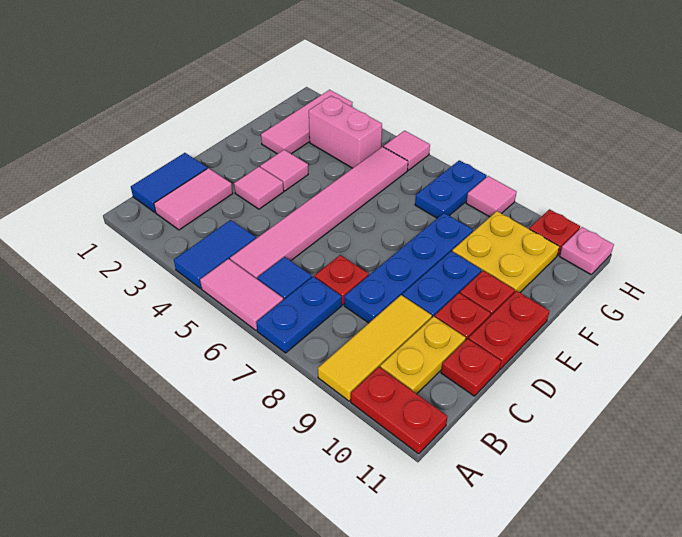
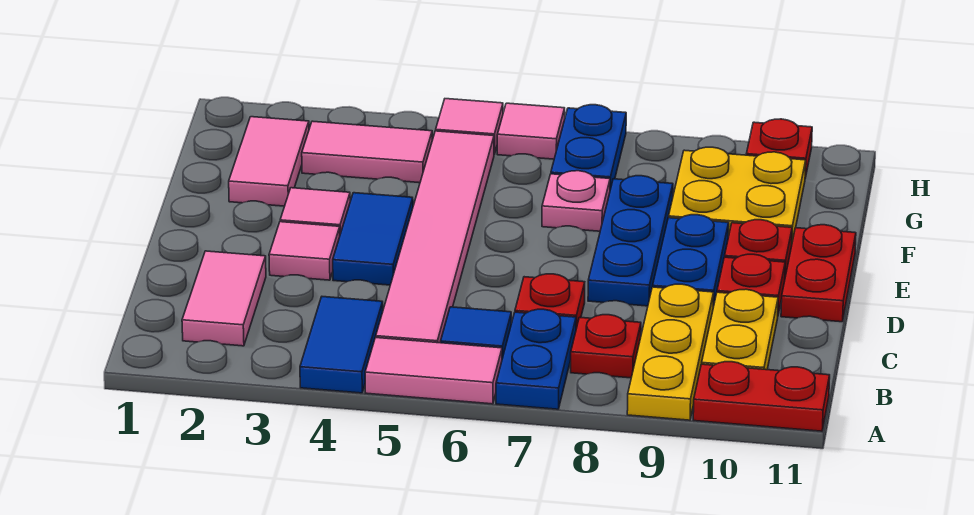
yellow tile A9:C9 level 1 -> yellow plate A9:C9 level 1
blue tile B1:C1 level 1 -> blue tile D4:E4 level 1
blue plate C8:F8 level 1 -> blue plate D8:F8 level 1
red plate C11 level 1 -> red plate B8 level 1
pink tile F2:H2 level 1 -> pink tile F2:G2 level 1
pink brick G3:G4 level 1 -> pink tile G3:G4 level 1
pink tile H8 level 1 -> pink tile H6 level 1
pink plate H11 level 1 -> pink plate F7 level 1

